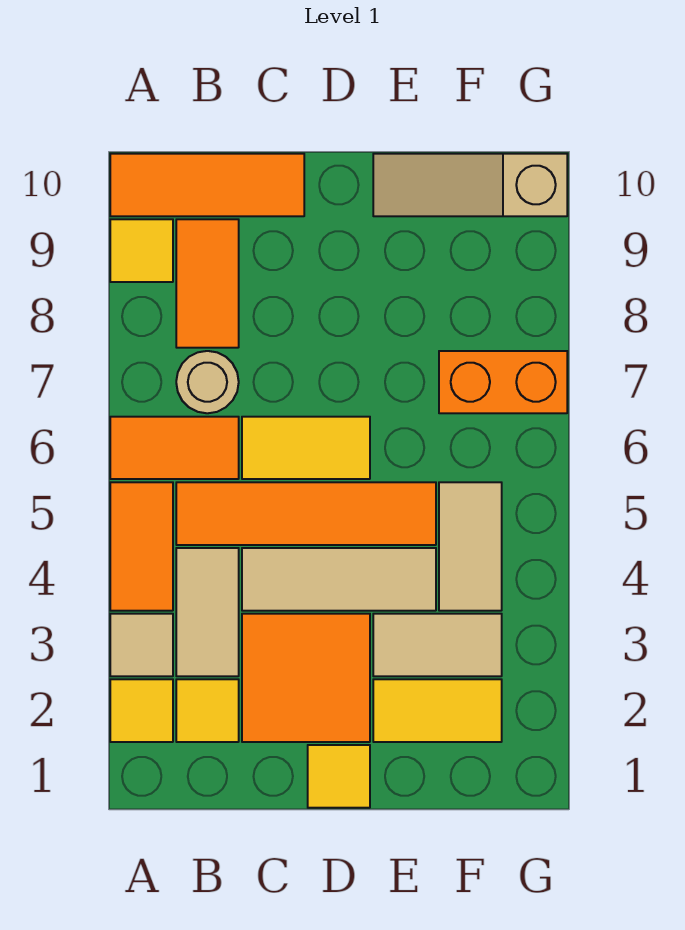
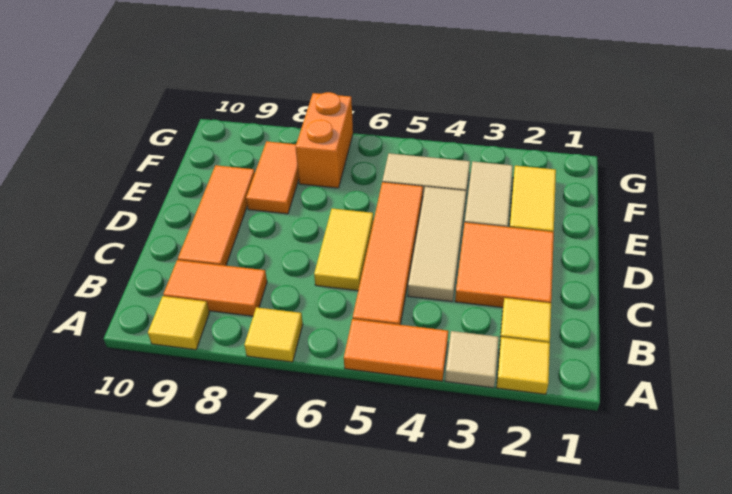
orange tile A6:B6 level 1 -> orange tile E8:F8 level 1
orange tile A10:C10 level 1 -> orange tile C9:E9 level 1
tan tile B3:B4 level 1 -> none
tan round brick B7 level 1 -> none
yellow tile D1 level 1 -> yellow tile A7 level 1
tan slope E10:G10 level 1 top G -> none

